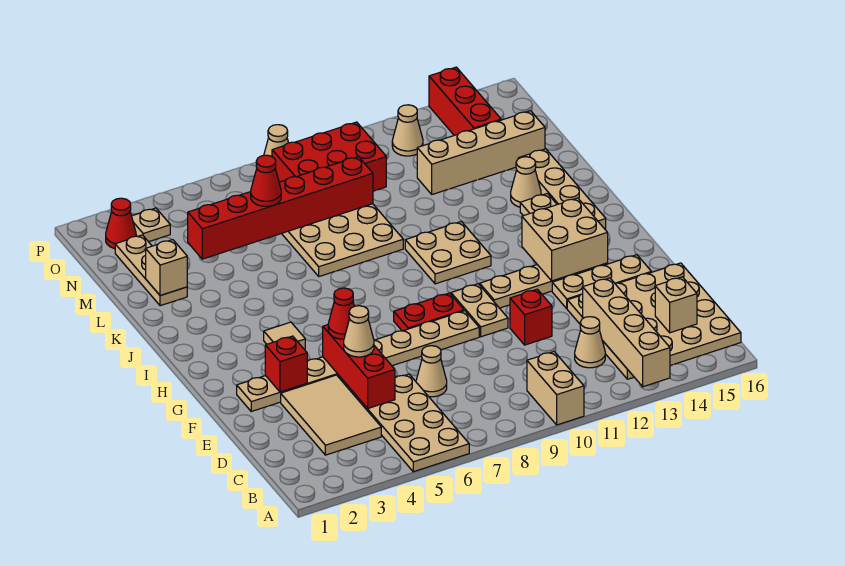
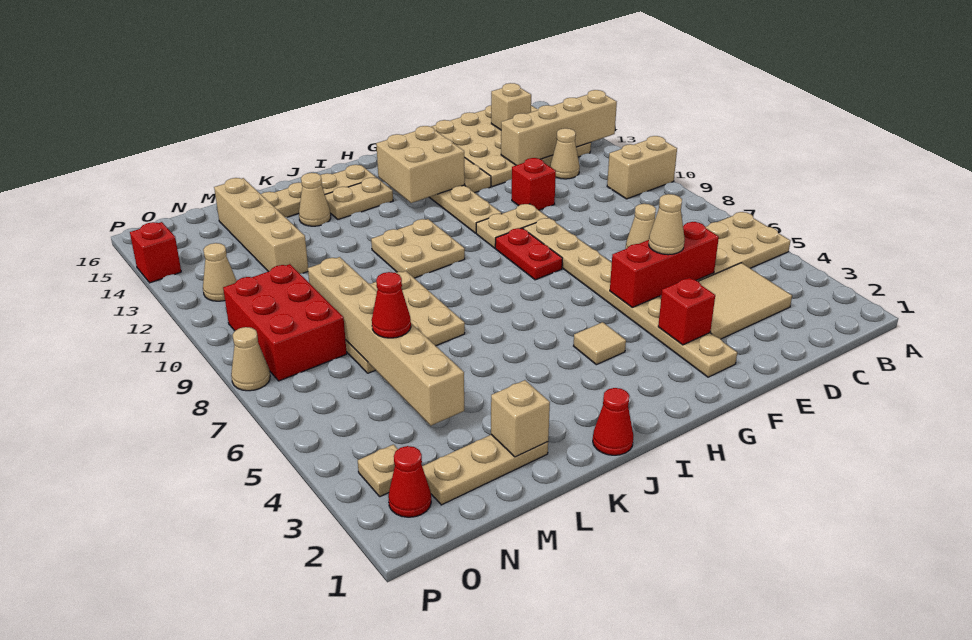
red cone F5 level 3 -> red cone J1 level 1
red brick M4:M9 level 2 -> tan brick M4:M9 level 2
red brick N14:P14 level 1 -> red brick P14 level 1

